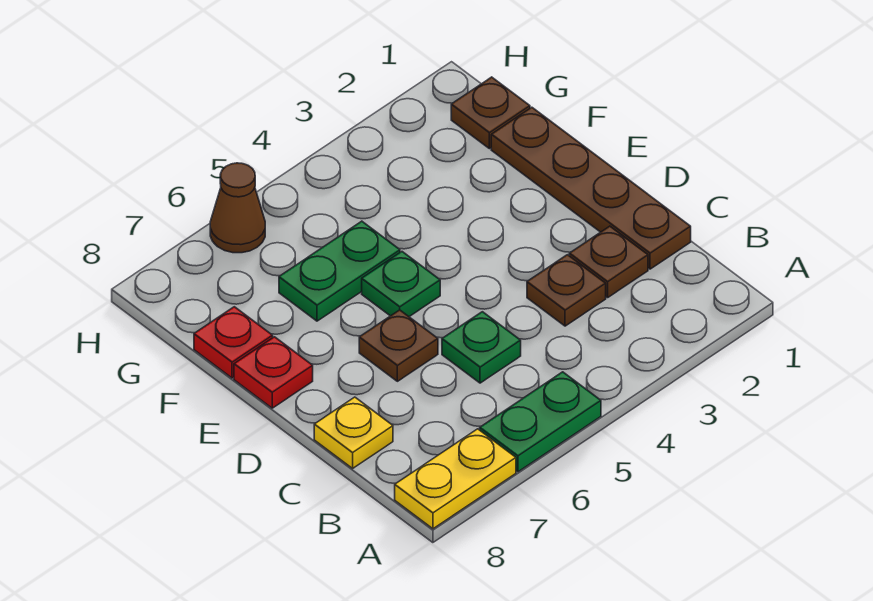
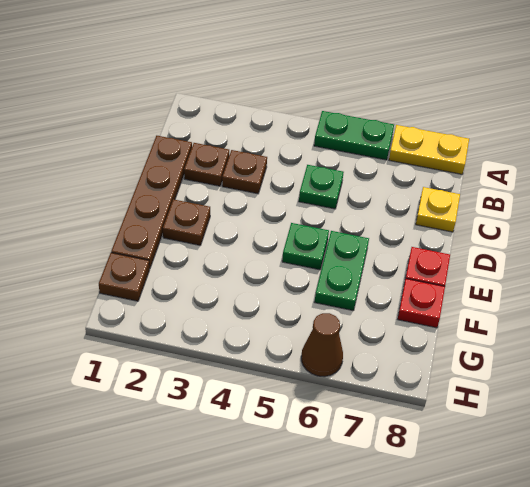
brown plate D6 level 1 -> brown plate E2 level 1
green plate F5:F6 level 1 -> green plate E6:F6 level 1

